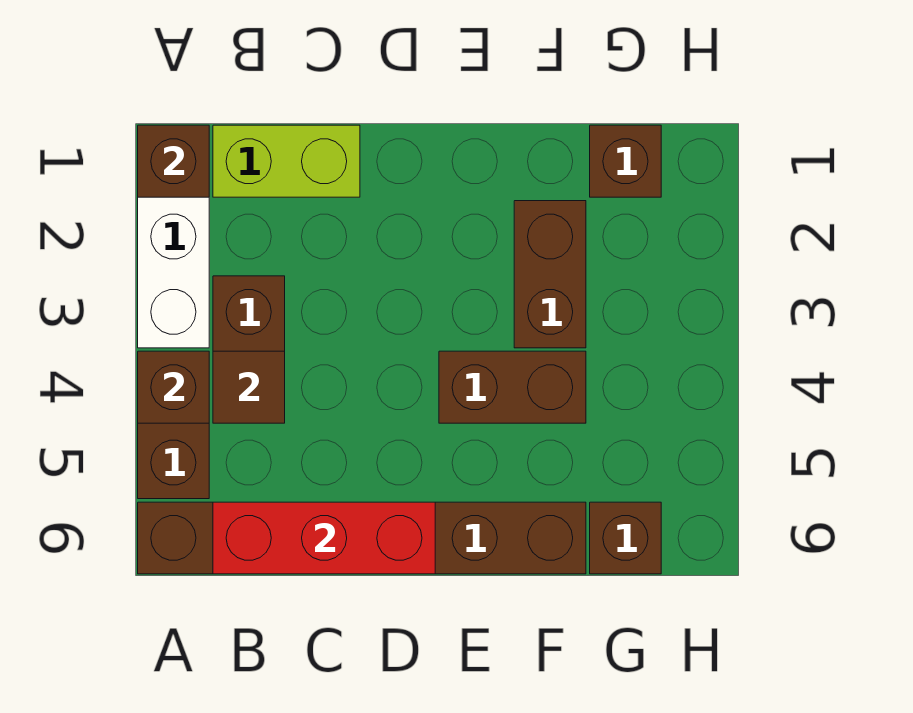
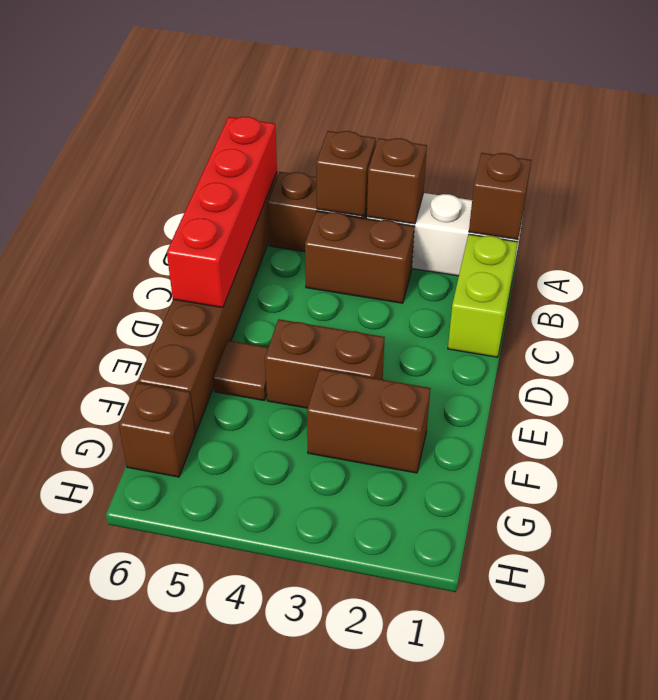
brown tile B4 level 2 -> brown tile E5 level 1
red brick B6:D6 level 2 -> red brick A6:D6 level 2
brown brick E4:F4 level 1 -> brown brick E3:E4 level 1
brown brick G1 level 1 -> brown brick A3 level 2

